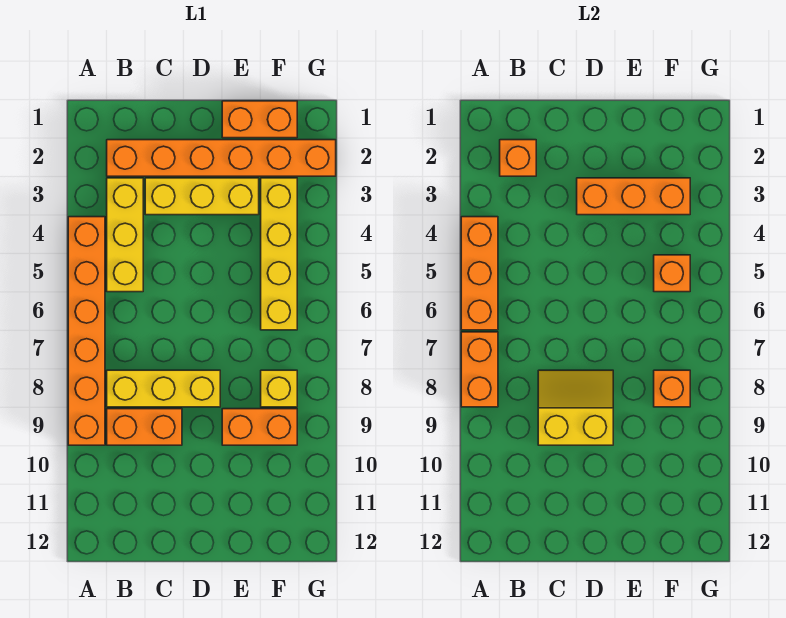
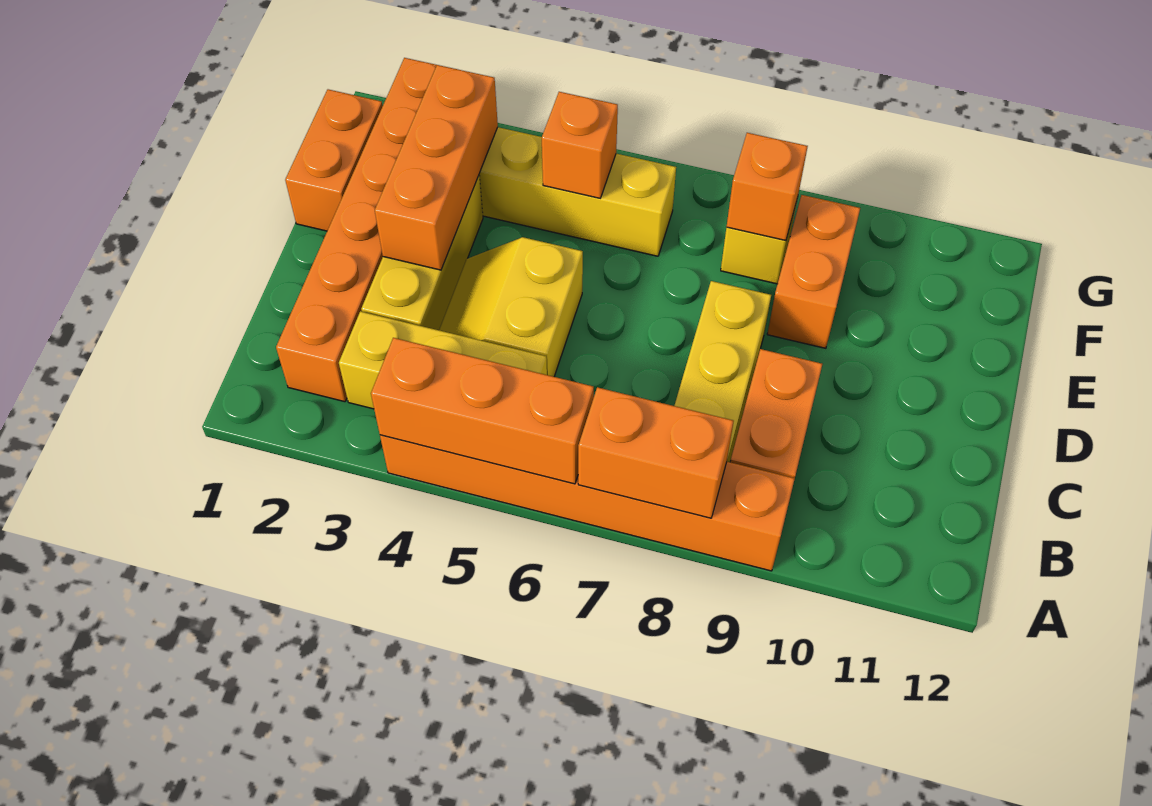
orange brick B2 level 2 -> none
yellow slope C8:D9 level 2 top 9 -> yellow slope C4:D5 level 1 top 5

